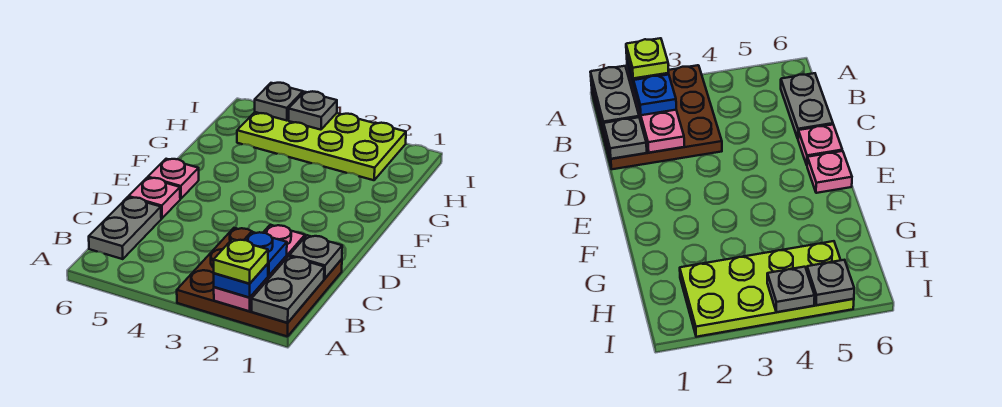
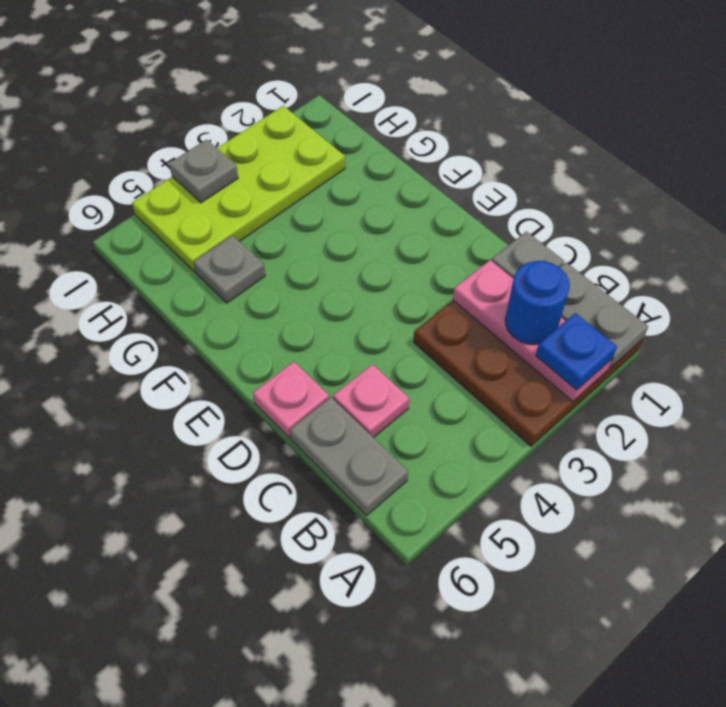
lime plate A2 level 4 -> none
blue plate B2 level 3 -> blue round brick B2 level 3
pink plate E6 level 1 -> pink plate C5 level 1
grey plate I5 level 2 -> grey plate G5 level 1

